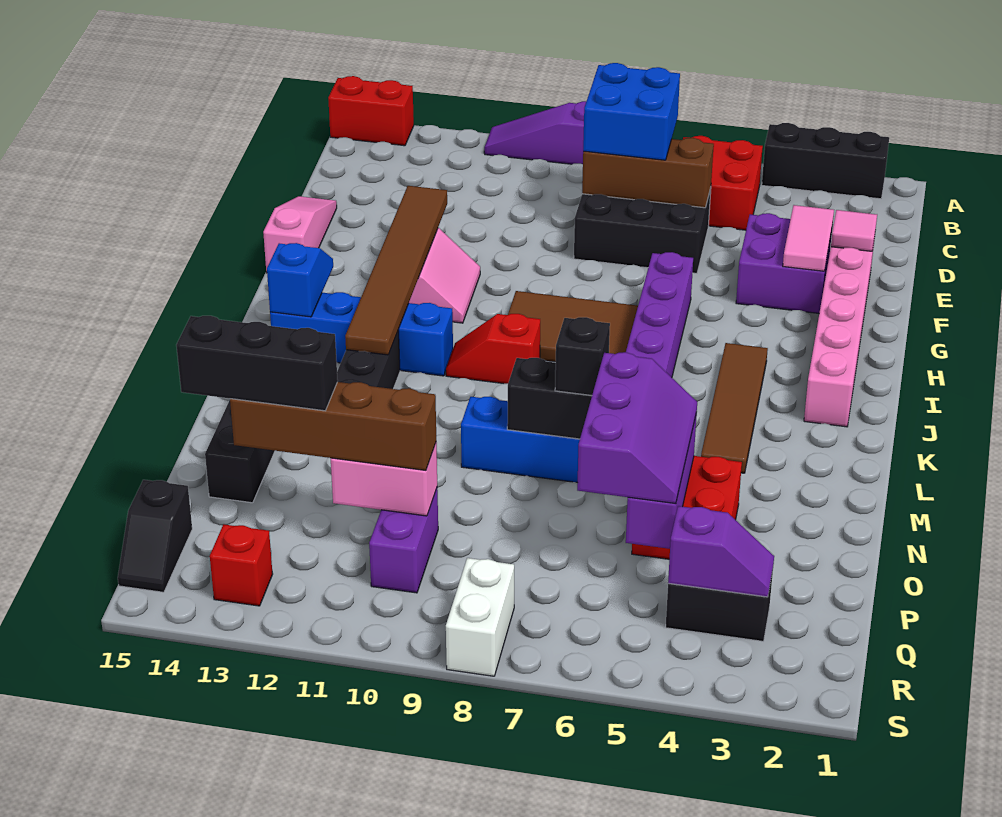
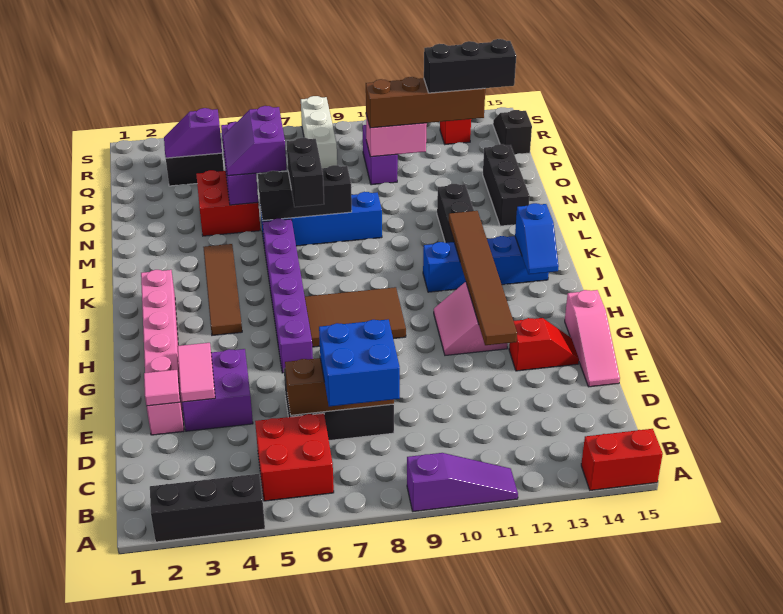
red slope J9:J10 level 1 top 9 -> red slope F13:F14 level 1 top 13
black brick M7 level 3 -> black brick L7:M7 level 3
purple slope N5:P6 level 3 top 6 -> purple slope N5:O6 level 3 top 6
white brick R8:S8 level 1 -> white brick Q8:S8 level 1

